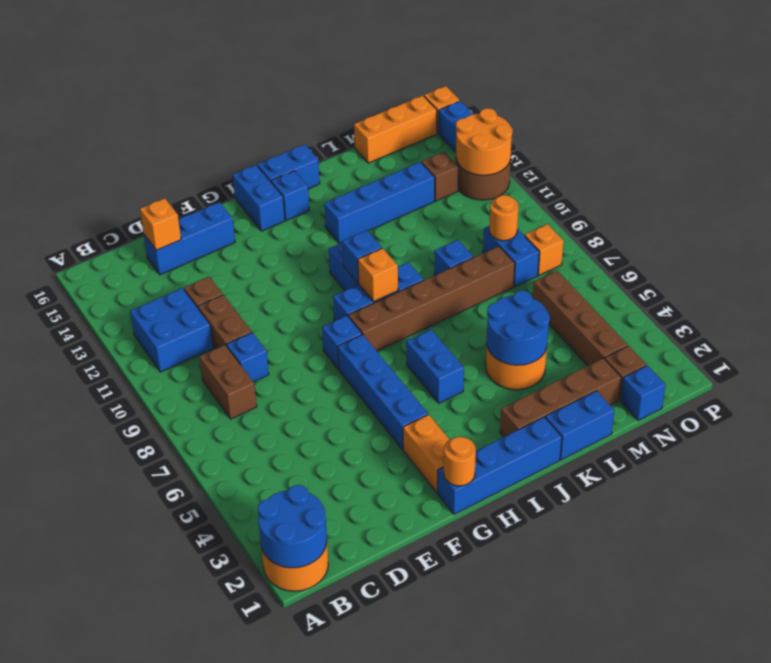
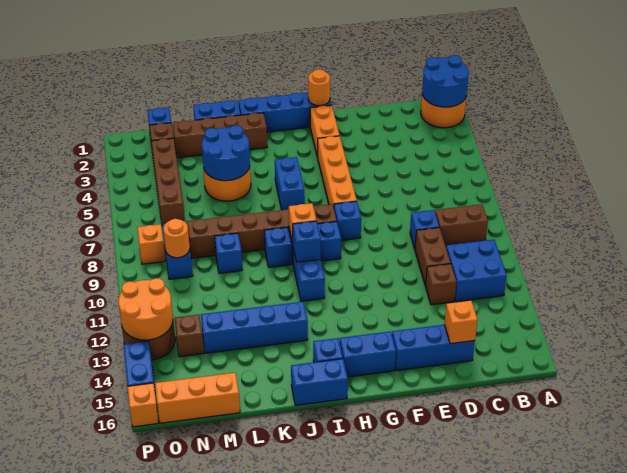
brown brick C8:C9 level 1 -> brown brick B9:C9 level 1
blue brick G4:G7 level 1 -> orange brick G4:G7 level 1
blue brick H15:H16 level 1 -> blue brick G15:H15 level 1

